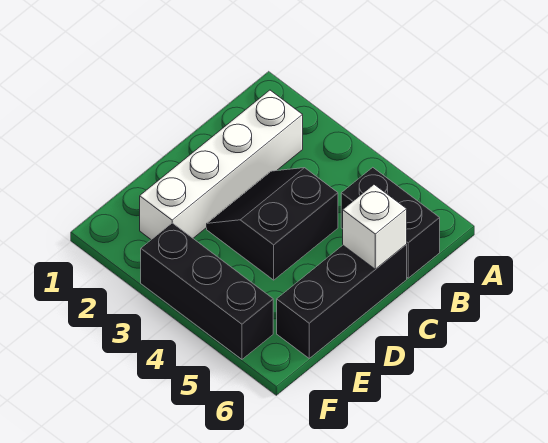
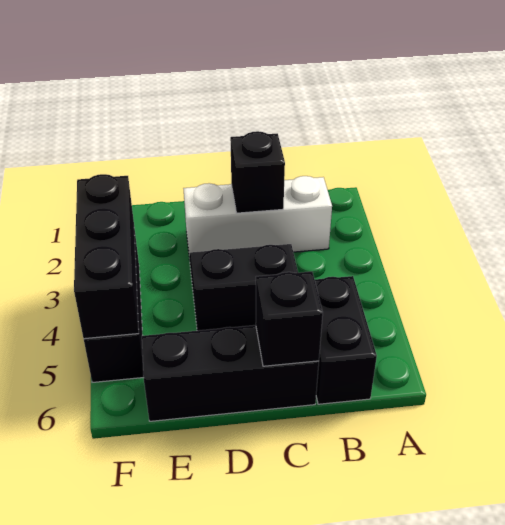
white brick B2:E2 level 1 -> white brick B2:D2 level 1
none -> black brick C2 level 2
white brick C6 level 2 -> black brick C6 level 2
none -> black brick F3:F5 level 2

